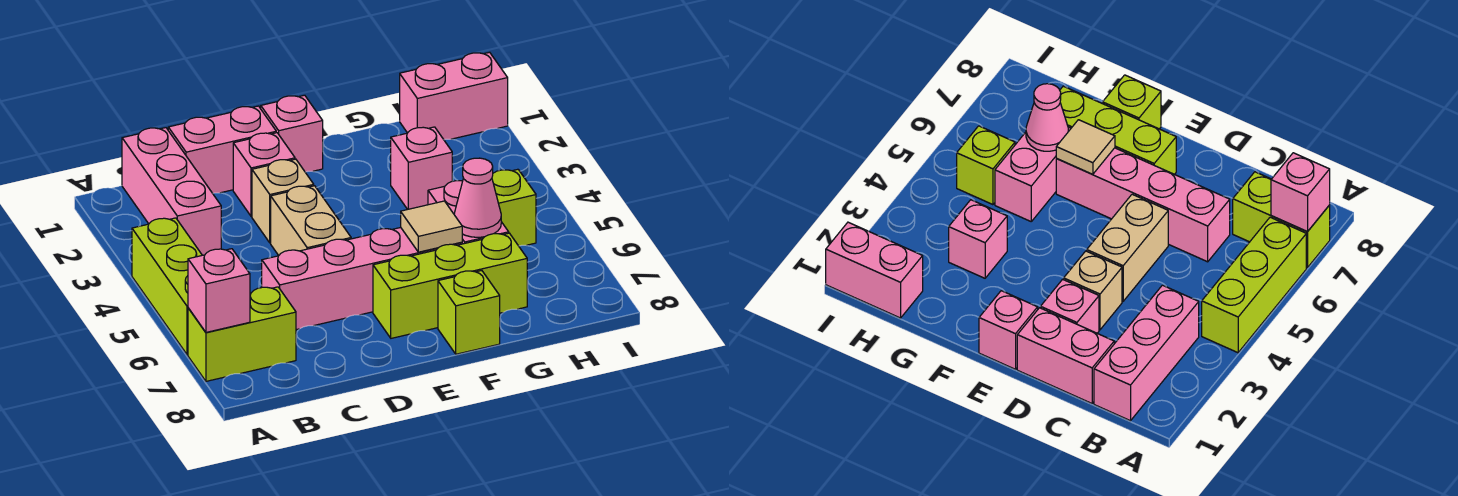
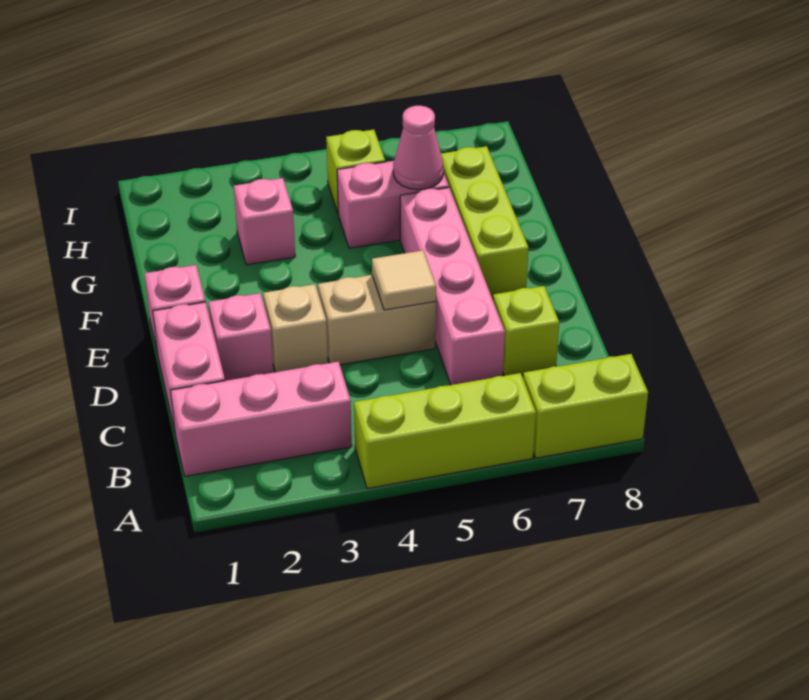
lime brick A7:B7 level 1 -> lime brick A7:A8 level 1
pink brick A7 level 2 -> none
tan tile F6 level 2 -> tan tile D5 level 2
lime brick F8 level 1 -> lime brick C7 level 1
pink brick H1:I1 level 1 -> none

